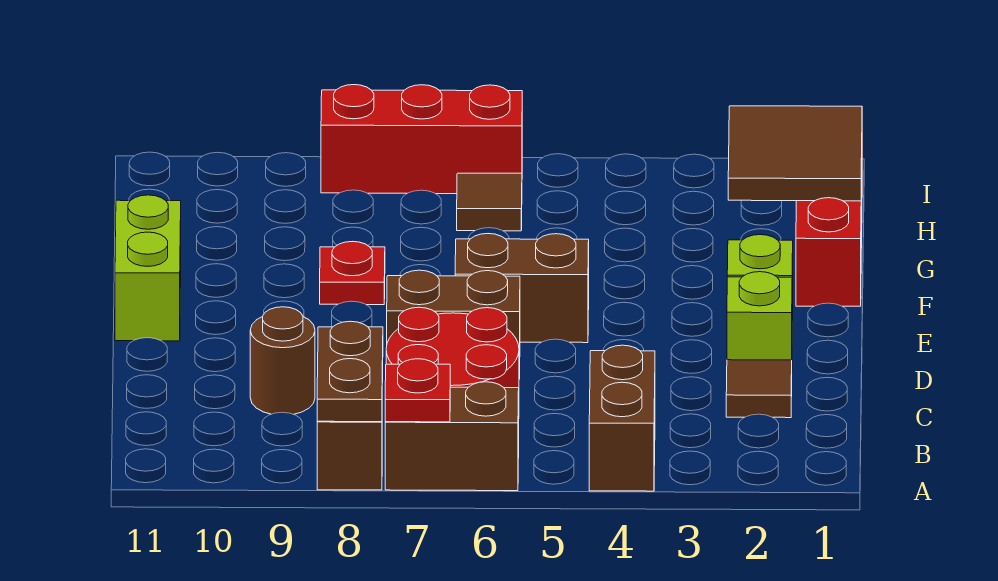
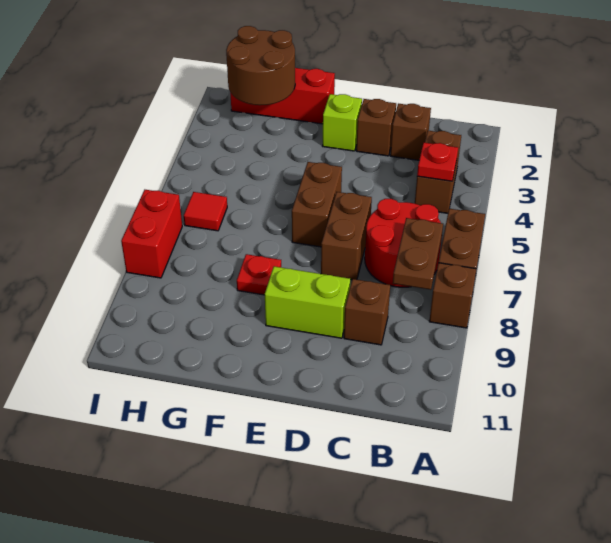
brown brick A4:B4 level 1 -> brown brick B3:B4 level 1
red plate A7 level 2 -> red plate B4 level 2
brown plate A8:B8 level 2 -> brown plate B7:B8 level 2
brown tile C2 level 1 -> brown brick C2 level 1
brown round brick C9 level 1 -> brown brick C9 level 1
lime brick D2 level 1 -> brown brick D2 level 1
lime brick E11:F11 level 1 -> lime brick D9:E9 level 1
brown tile G1:H2 level 2 -> brown round brick G1:H2 level 2
brown tile H6 level 1 -> red tile H6 level 1
red brick I6:I8 level 1 -> red brick I7:I8 level 1

